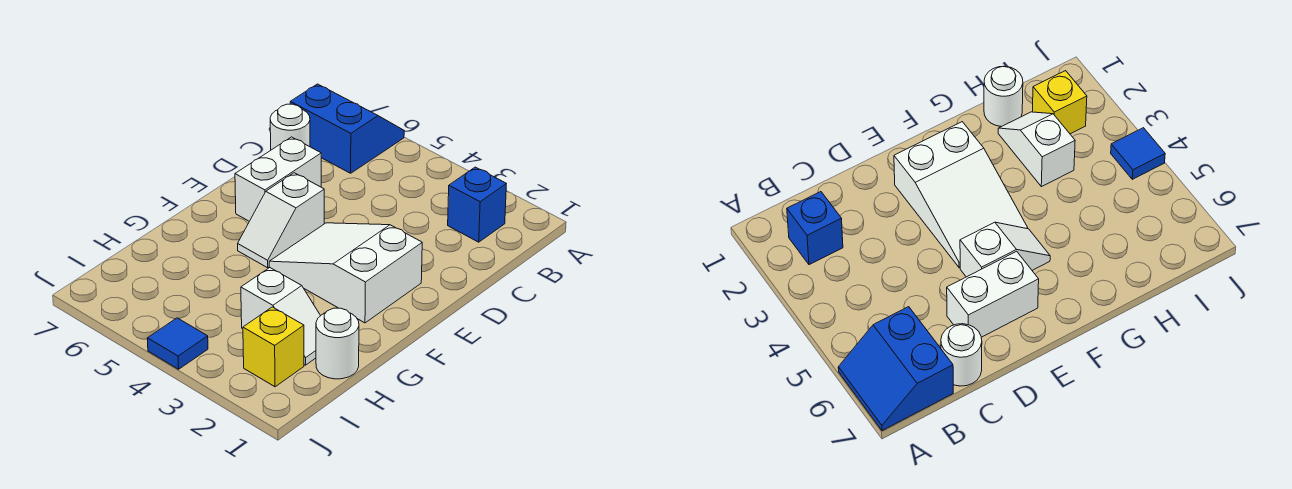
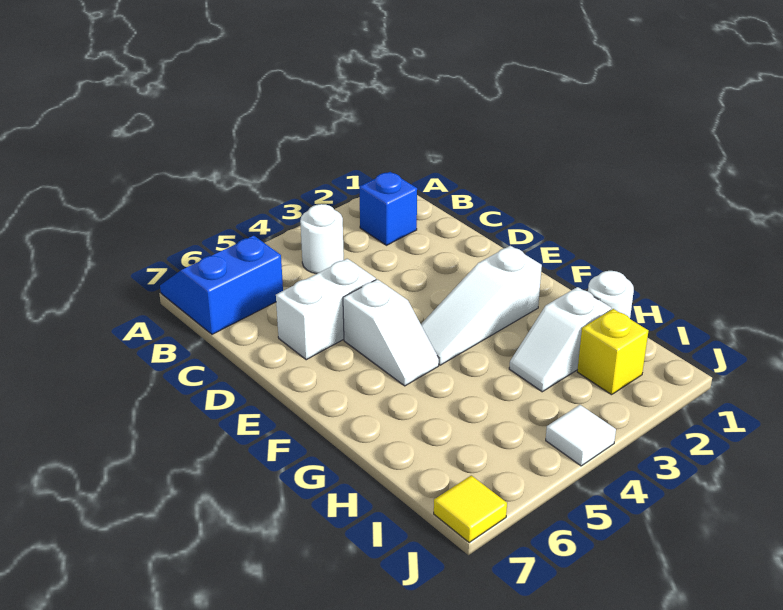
white round brick C7 level 1 -> white round brick B4 level 1
white brick D6:E6 level 1 -> white brick D5:D6 level 1
white slope E2:F4 level 1 top 2 -> white slope F2:F4 level 1 top 2
white slope H2:H3 level 1 top 3 -> white slope H2:H3 level 1 top 2
blue tile J4 level 1 -> white tile J4 level 1
none -> yellow tile J7 level 1

